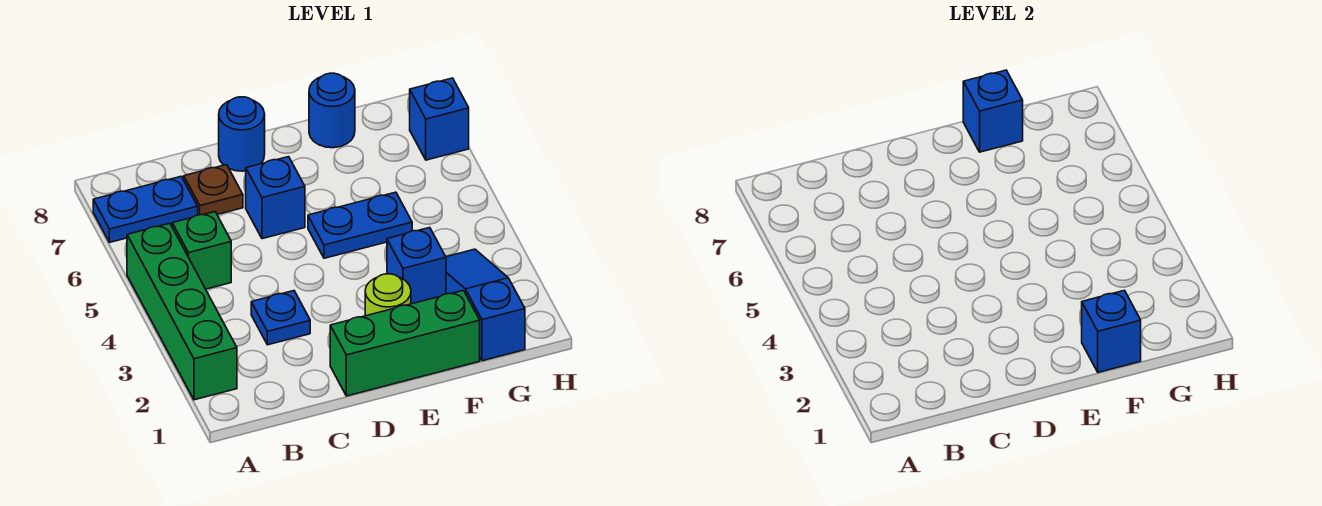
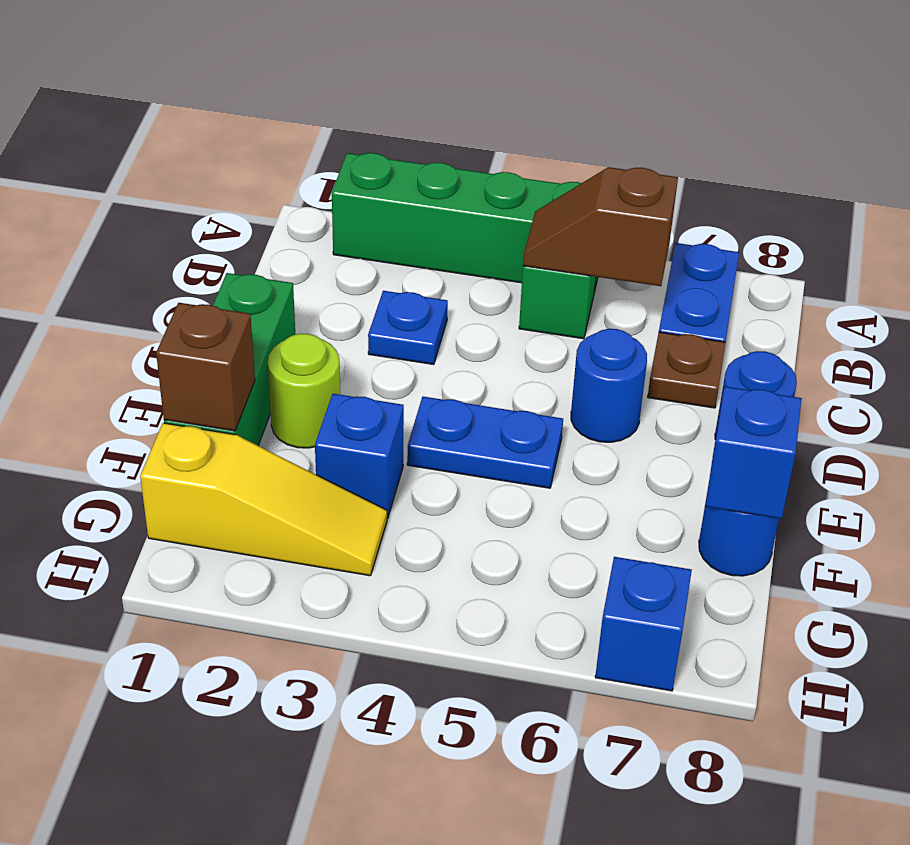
none -> brown slope B5:B6 level 2 top 6
blue brick D6 level 1 -> blue round brick D6 level 1
blue plate E5:F5 level 1 -> blue plate E4:E5 level 1
blue brick F1 level 2 -> brown brick F1 level 2
blue slope G1:G3 level 1 top 1 -> yellow slope G1:G3 level 1 top 1

